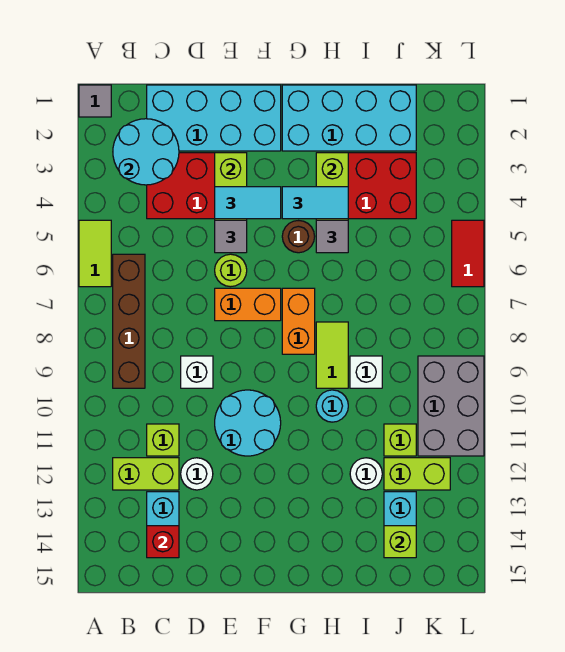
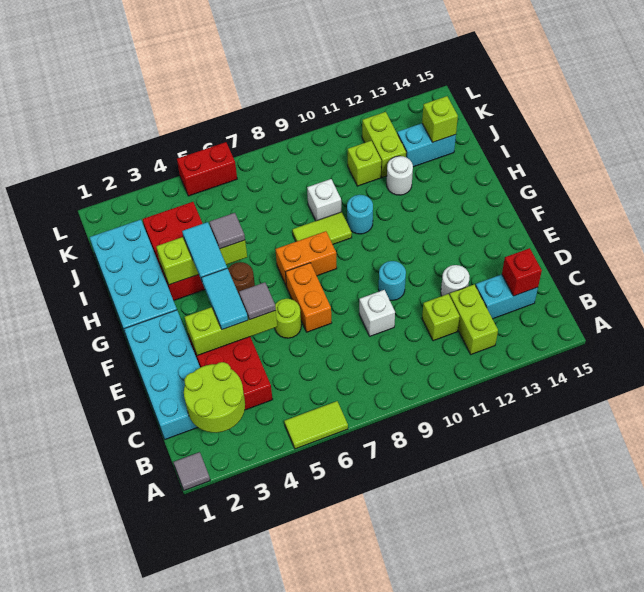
cyan round brick B2:C3 level 2 -> lime round brick B2:C3 level 2
brown brick B6:B9 level 1 -> none
cyan round brick E10:F11 level 1 -> cyan round brick E10 level 1
grey brick K9:L11 level 1 -> none
red tile L5:L6 level 1 -> red brick L5:L6 level 1

